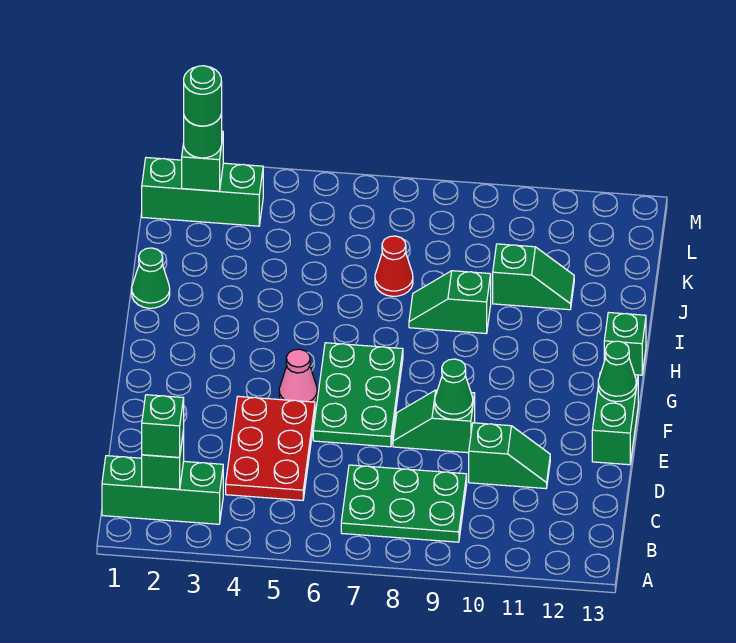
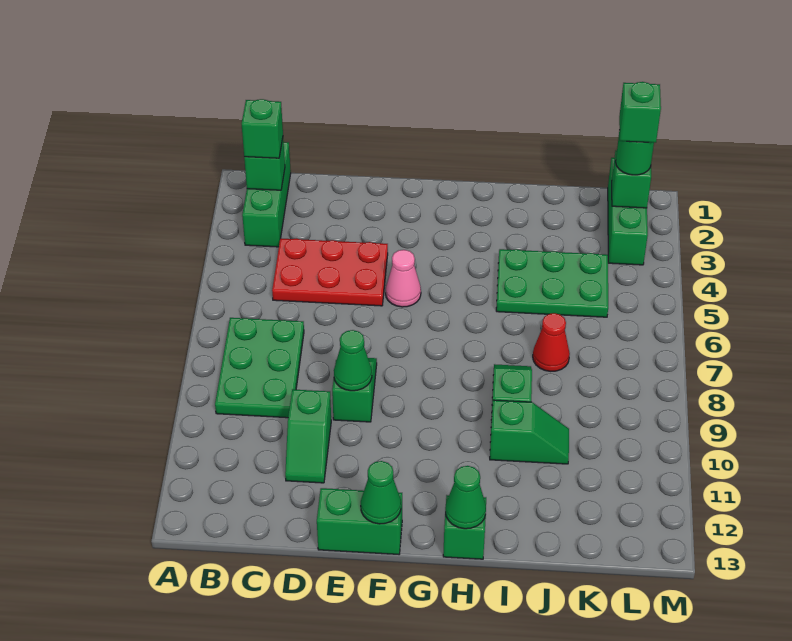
green plate E6:G7 level 1 -> green plate I4:K5 level 1
green cone I1 level 1 -> green cone H13 level 2
green slope J10:J11 level 1 top 10 -> green slope I10:J10 level 1 top I
green round brick L2 level 4 -> green brick L2 level 4

